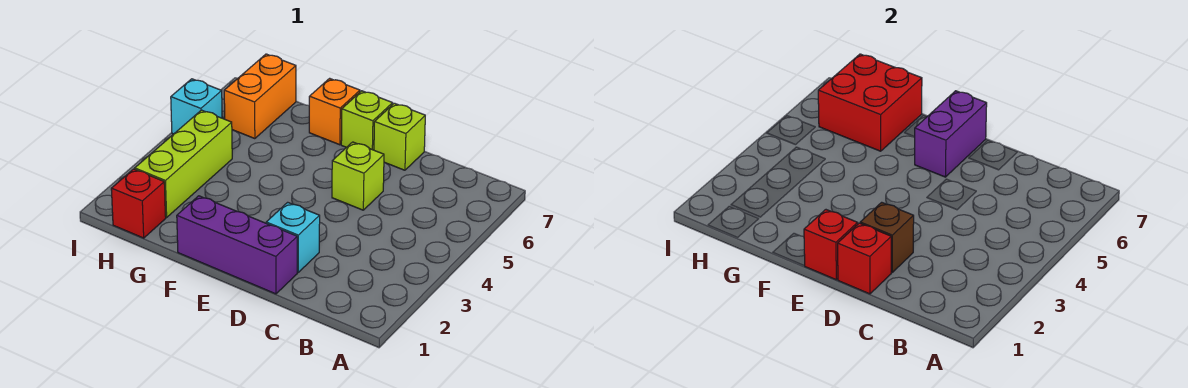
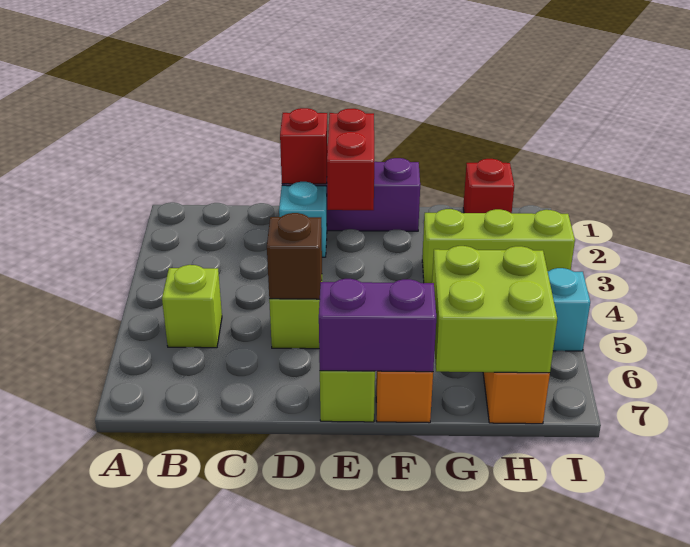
brown brick D2 level 2 -> brown brick D5 level 2
lime brick D7 level 1 -> lime brick B5 level 1
red brick E1 level 2 -> red brick E1:E2 level 2
purple brick E6:E7 level 2 -> purple brick E7:F7 level 2
red brick G6:H7 level 2 -> lime brick G6:H7 level 2
lime brick H2:H4 level 1 -> lime brick G3:I3 level 1

